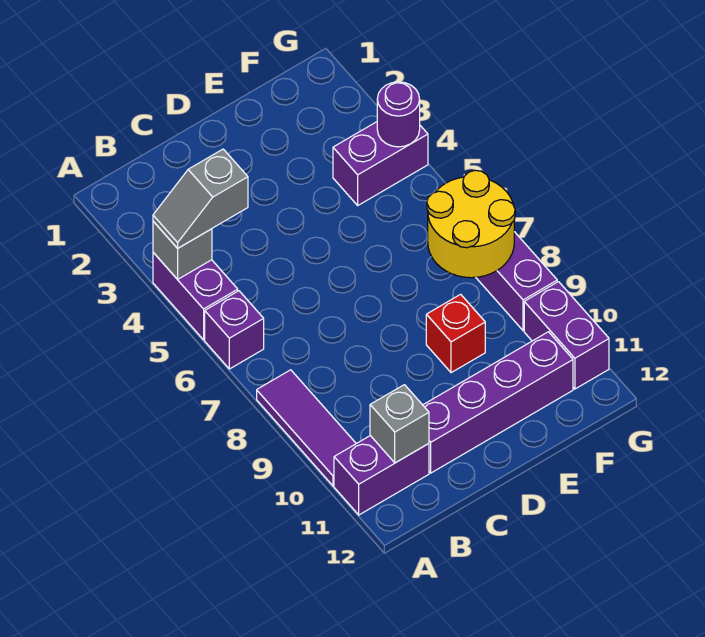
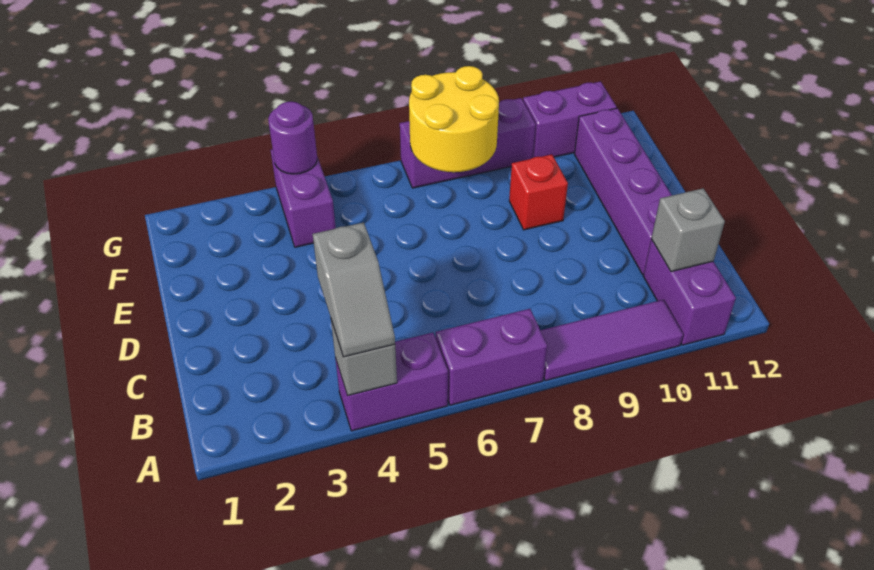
purple brick A6 level 1 -> purple brick A6:A7 level 1

